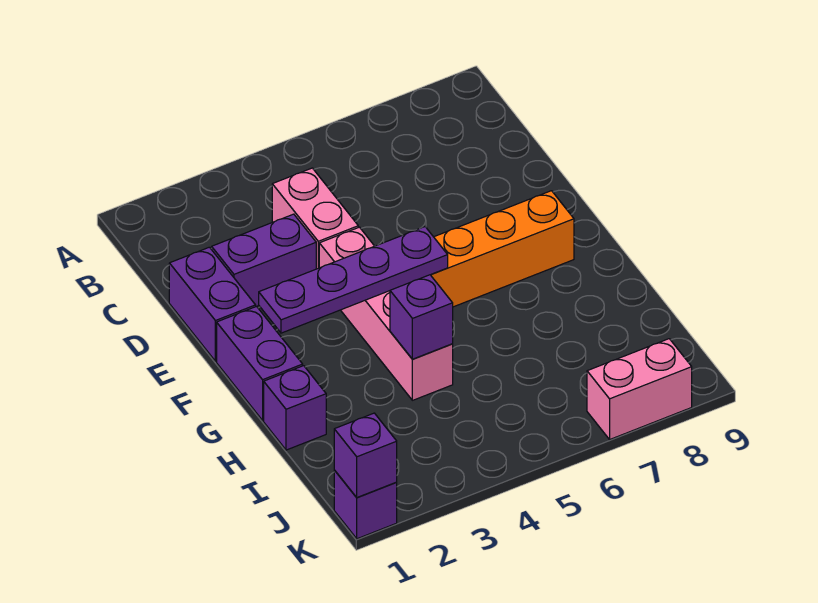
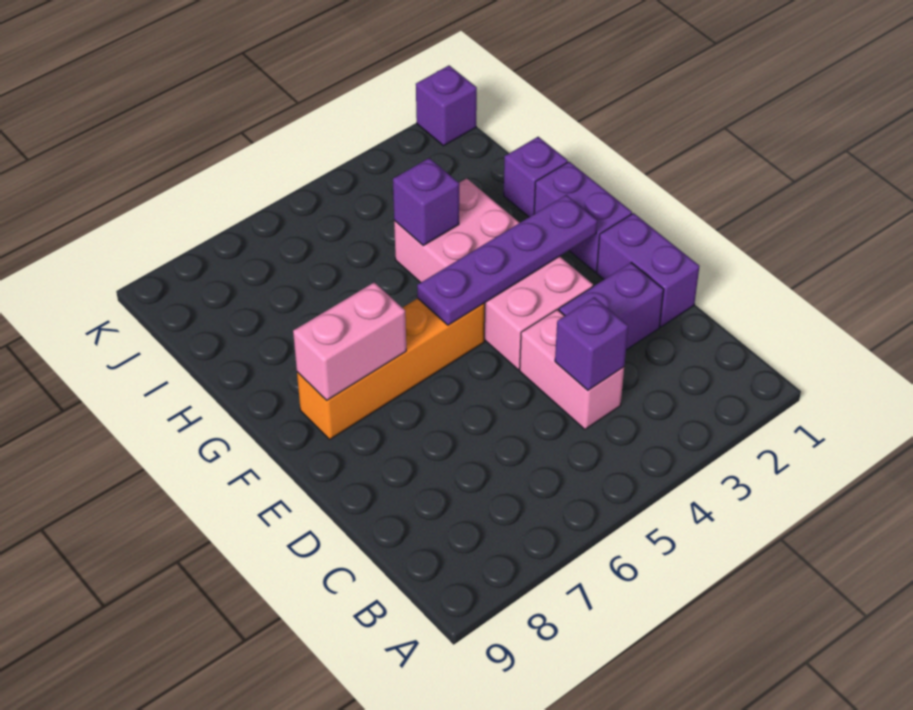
pink brick E4:H4 level 1 -> pink brick E3:H4 level 1
purple brick K1 level 2 -> purple brick C4 level 2
pink brick K7:K8 level 1 -> pink brick F7:F8 level 2

